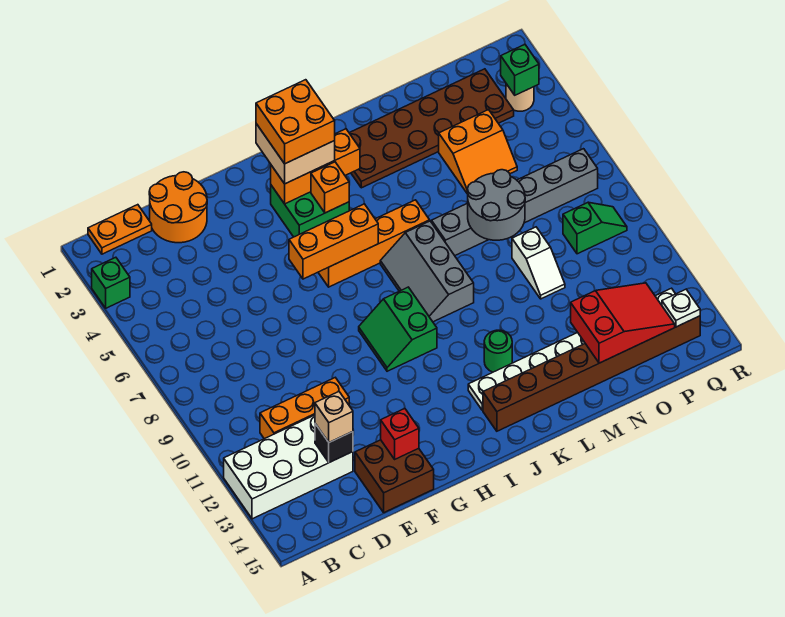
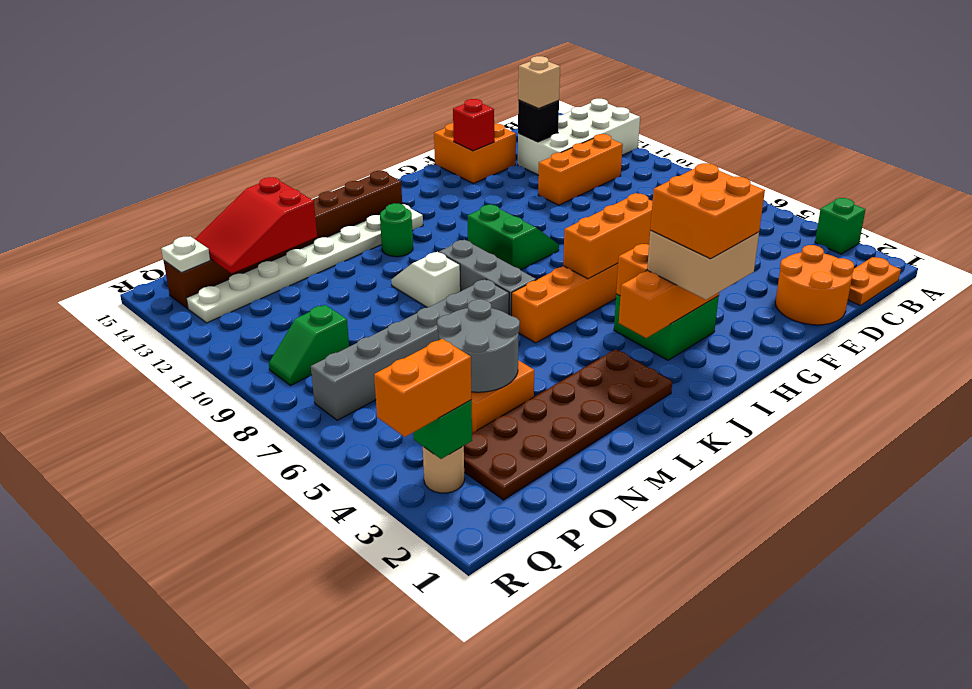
brown brick E14:F15 level 1 -> orange brick E14:F15 level 1
grey round brick M7:N8 level 2 -> grey round brick N4:O5 level 2
white slope N9:N10 level 1 top 9 -> white slope L9:L10 level 1 top 9
none -> orange brick Q3:R3 level 3

